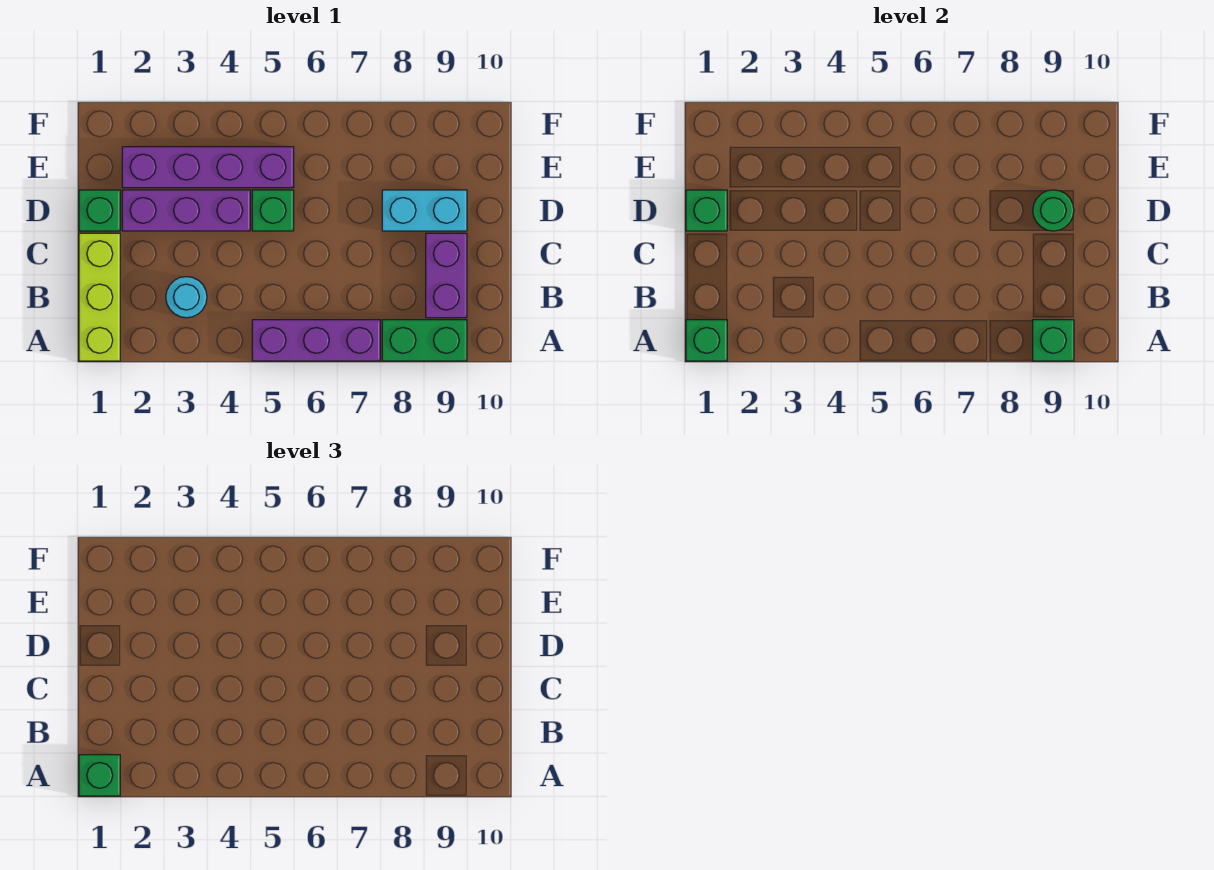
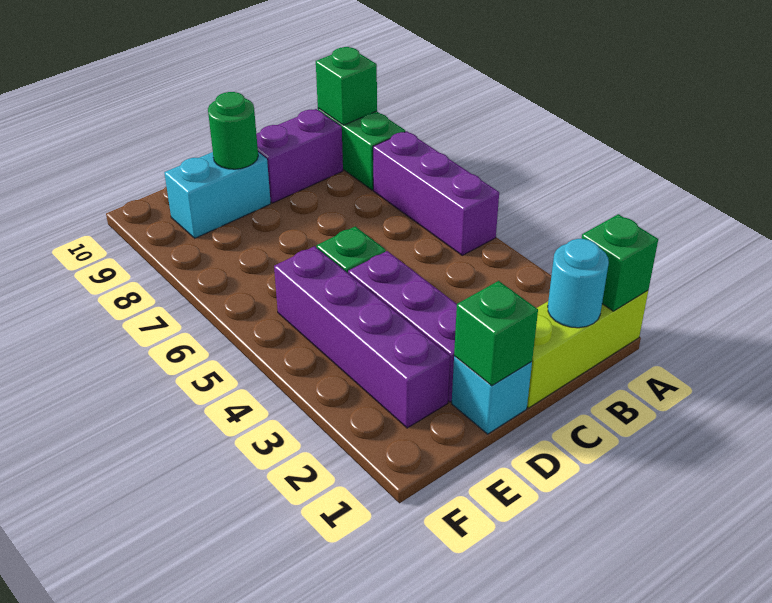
green brick A1 level 3 -> none
cyan round brick B3 level 1 -> cyan round brick B1 level 2
green brick D1 level 1 -> cyan brick D1 level 1
cyan brick D8:D9 level 1 -> cyan brick D9:E9 level 1

